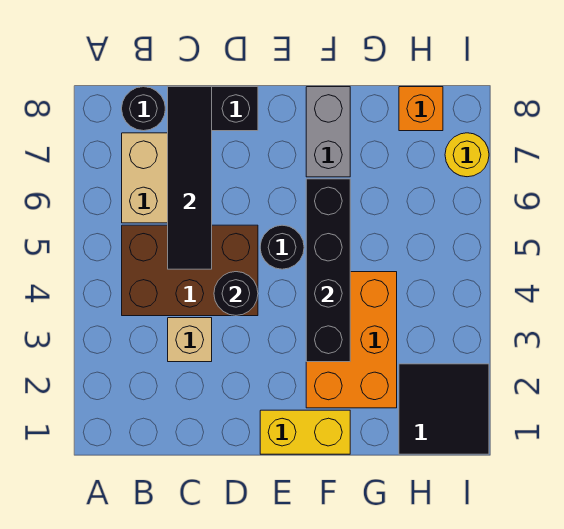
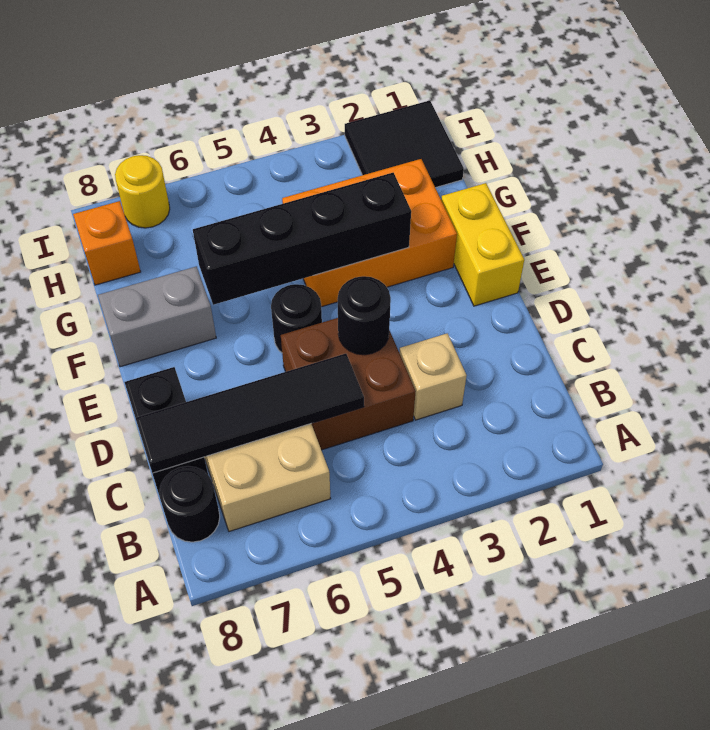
brown brick B4:D5 level 1 -> brown brick C4:D5 level 1

